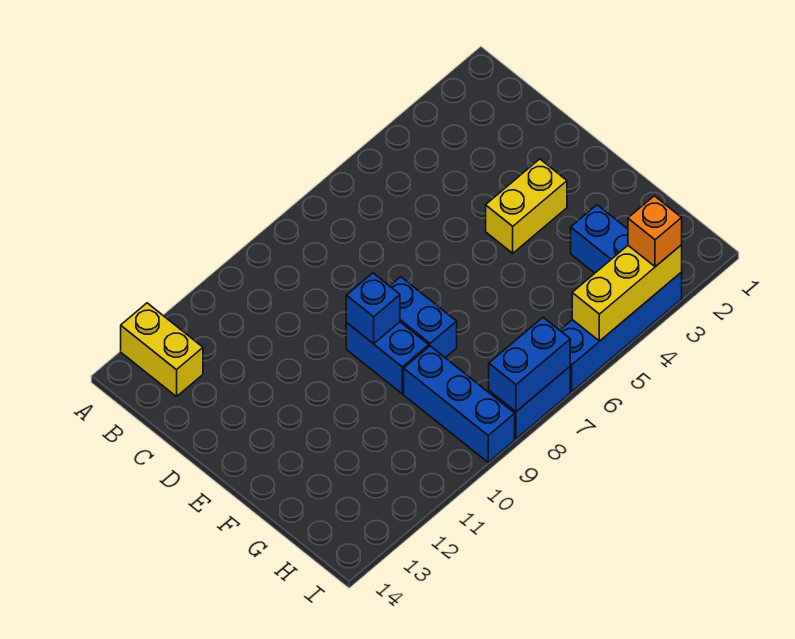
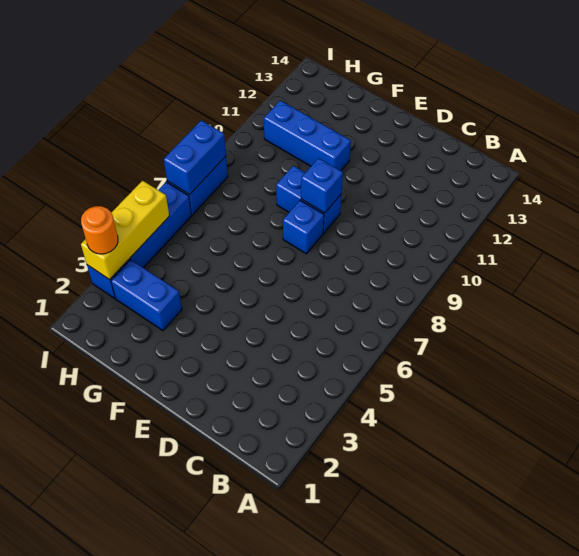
yellow brick A13:B13 level 1 -> none
yellow brick E3:E4 level 1 -> none
blue brick E8:F8 level 1 -> blue brick E8 level 1
blue brick G9:I9 level 1 -> blue brick F11:H11 level 1
orange brick I3 level 3 -> orange round brick I3 level 3

